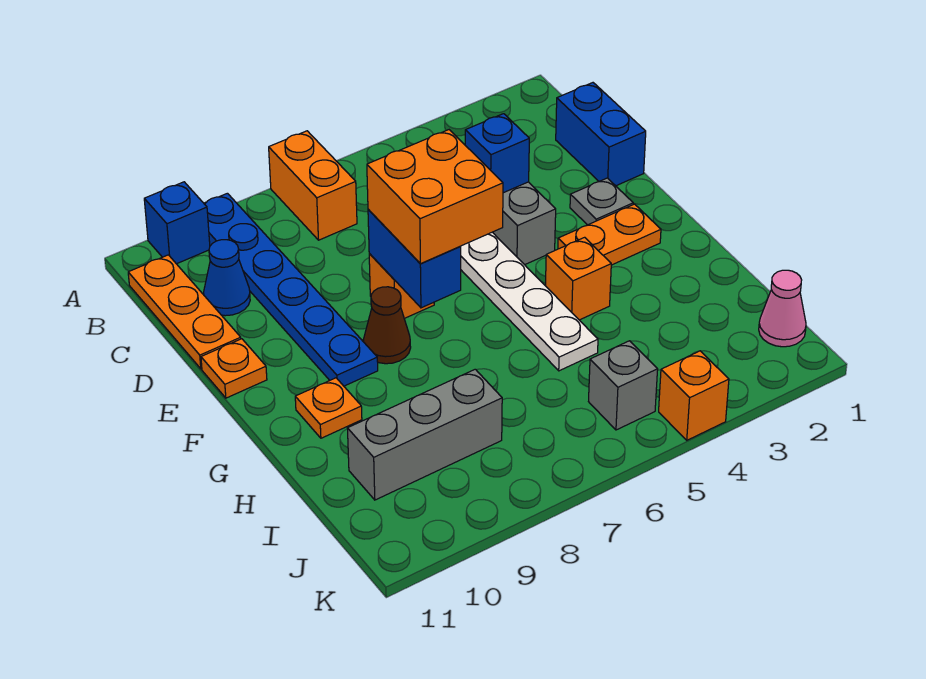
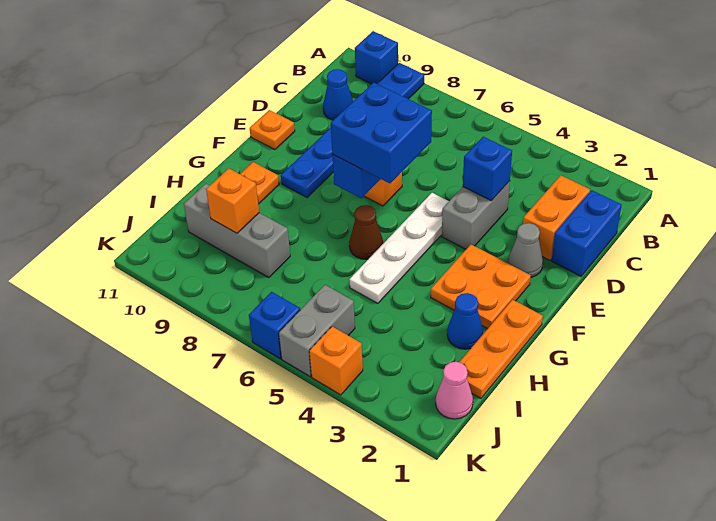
orange brick A7:B7 level 1 -> orange brick C2:D2 level 1
orange plate B11:D11 level 1 -> orange plate G1:I1 level 1
grey plate E2 level 1 -> grey cone E2 level 1
orange brick E6:F7 level 3 -> blue brick E6:F7 level 3
orange plate F2:F3 level 1 -> orange plate F2:G3 level 1
brown cone F8 level 1 -> brown cone G6 level 1
orange brick G4 level 1 -> orange brick I9 level 2
none -> blue cone H2 level 1
grey brick J5 level 1 -> grey brick J5:K5 level 1
none -> blue brick K6 level 1

